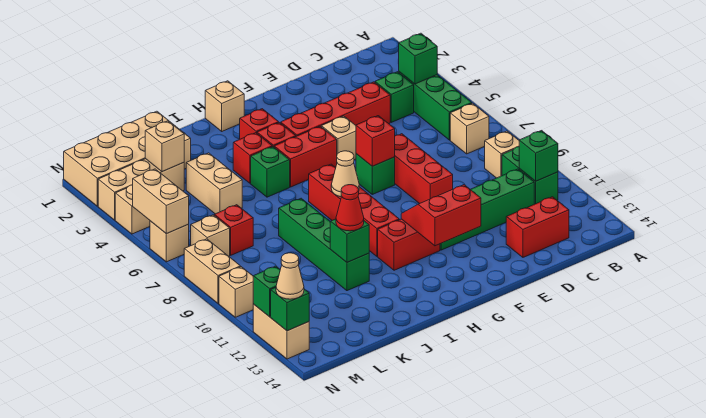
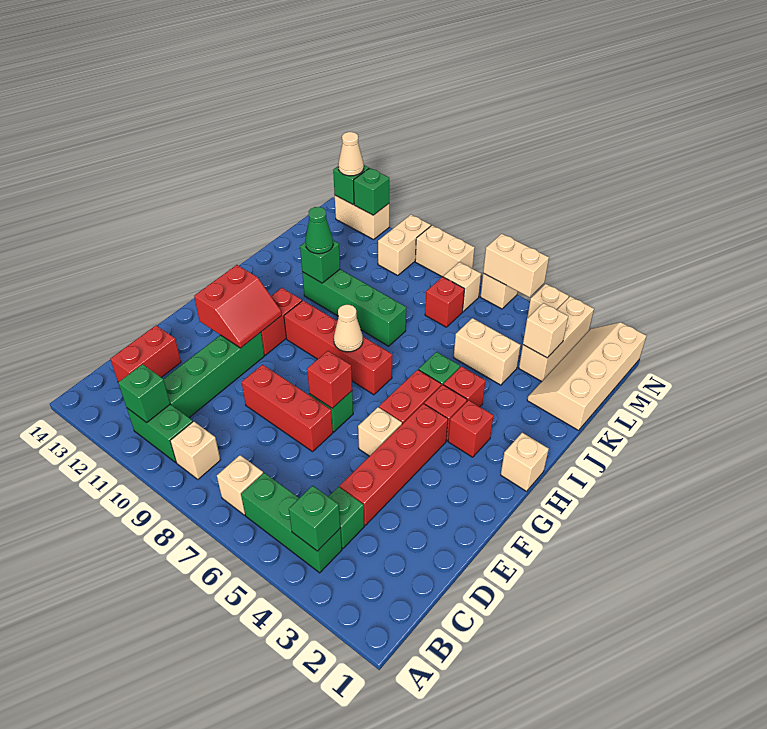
red cone J11 level 3 -> green cone J11 level 3
tan brick K1:N2 level 1 -> tan slope K1:N2 level 1 top 1
tan brick N10 level 1 -> tan brick M10:N10 level 1

